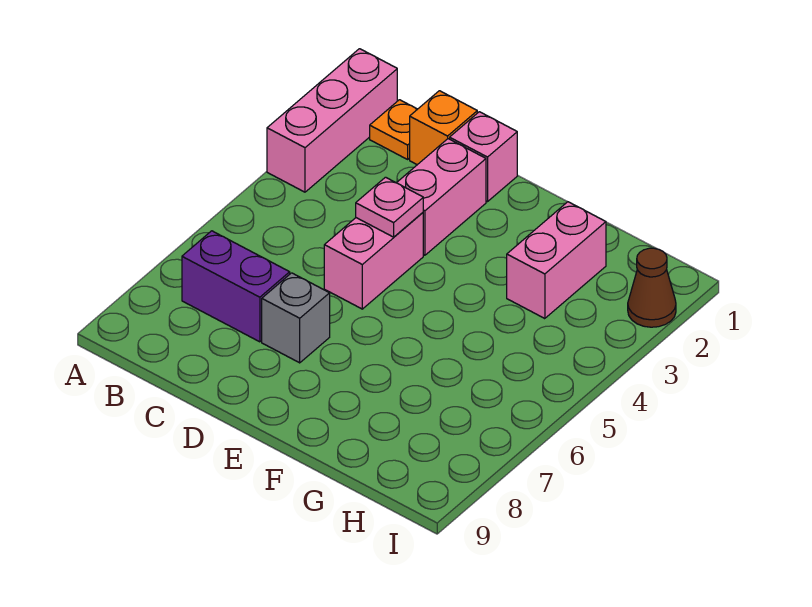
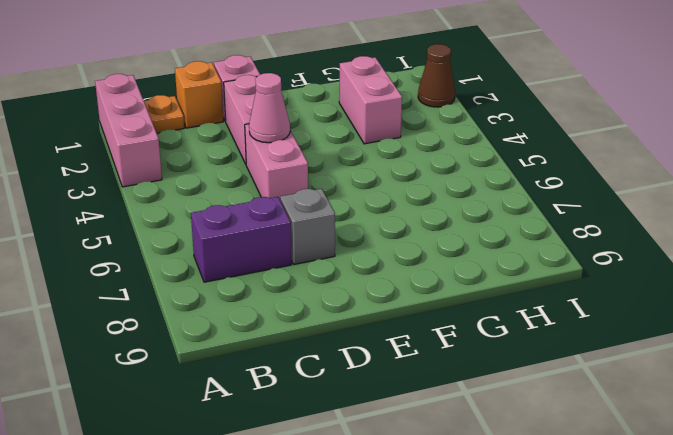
pink plate D4 level 2 -> pink cone D4 level 2

